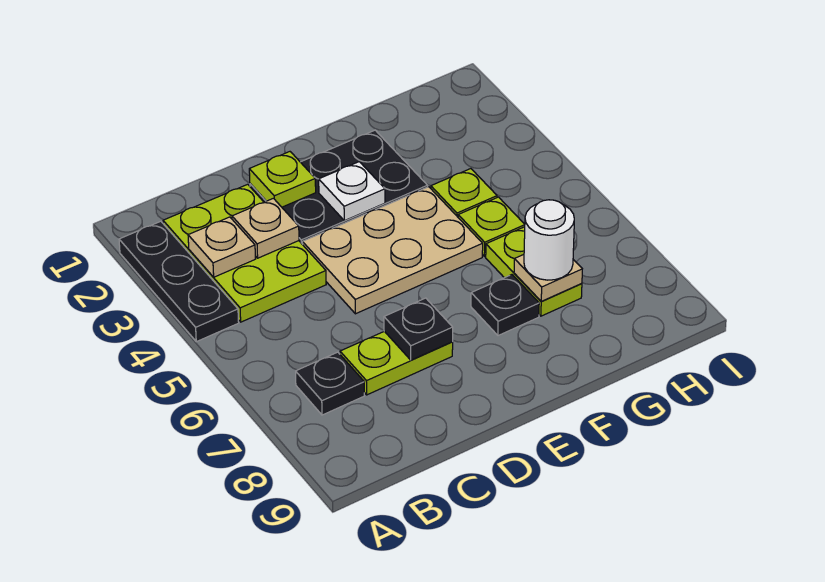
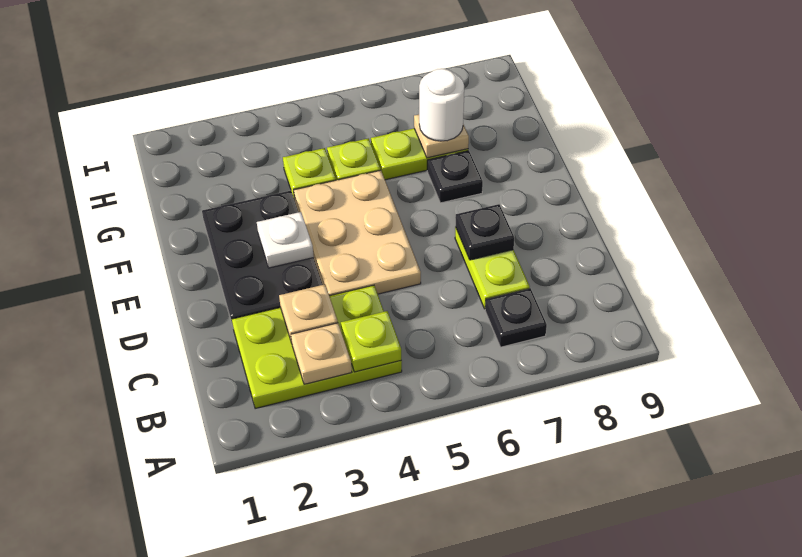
black plate A2:A4 level 1 -> none
lime plate D2 level 2 -> lime plate B4 level 2

